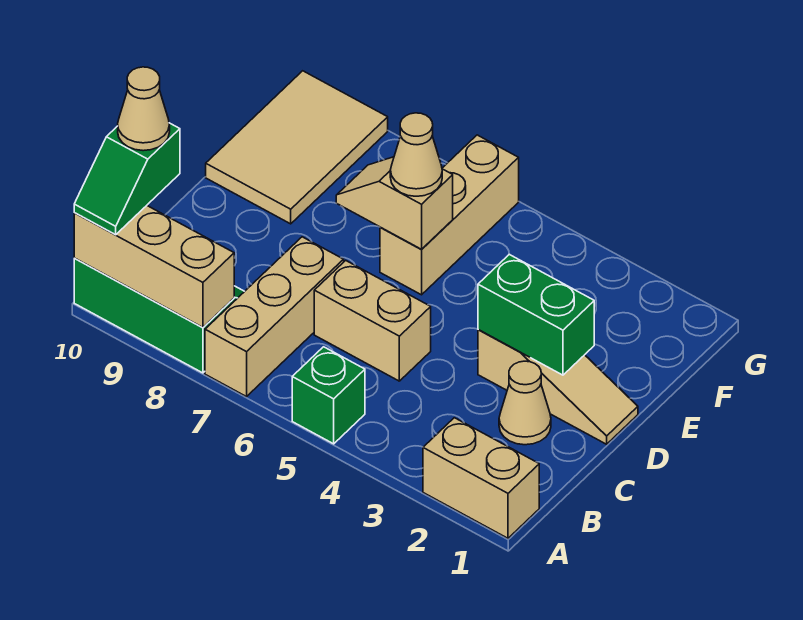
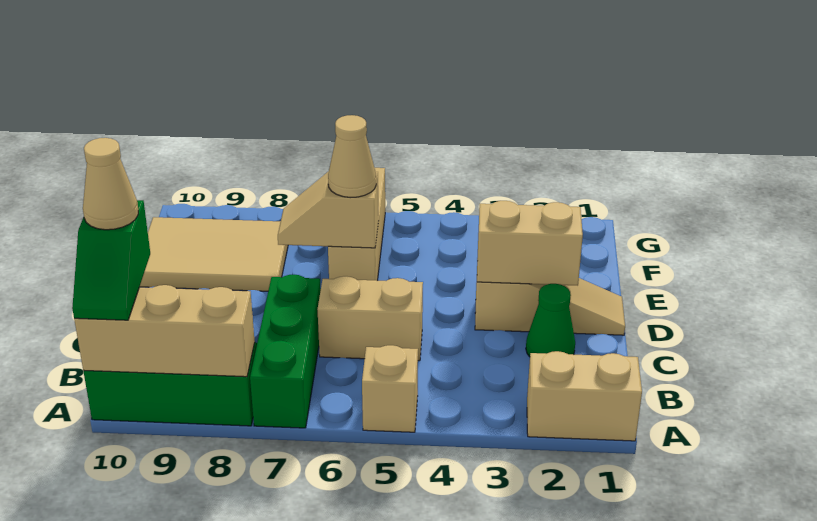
green brick A5 level 1 -> tan brick A5 level 1
tan brick A7:C7 level 1 -> green brick A7:C7 level 1
tan cone C2 level 1 -> green cone C2 level 1
green brick D2:D3 level 2 -> tan brick D2:D3 level 2
tan tile E9:G10 level 1 -> tan tile E8:F10 level 1

